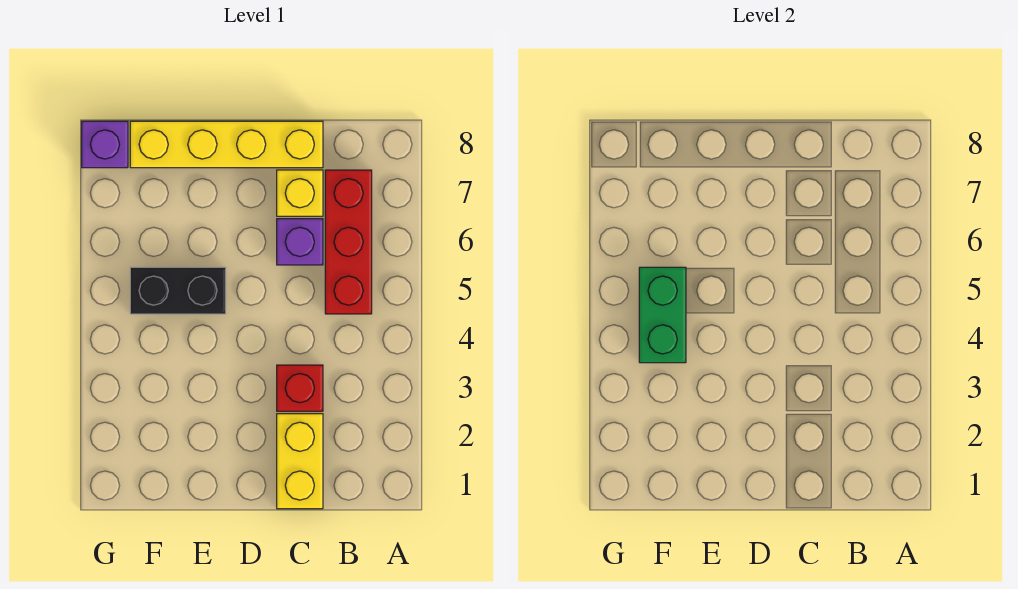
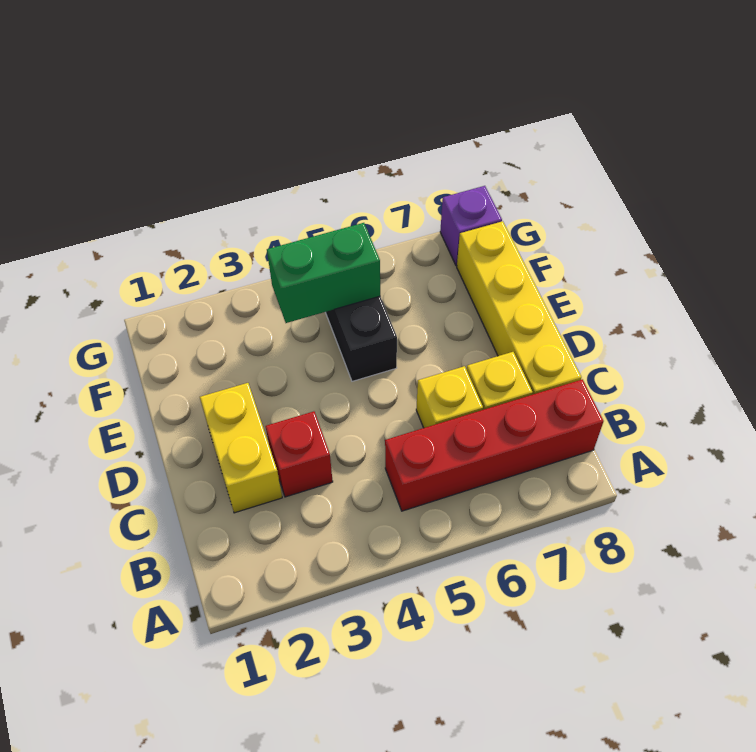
red brick B5:B7 level 1 -> red brick B5:B8 level 1
yellow brick C1:C2 level 1 -> yellow brick C2:D2 level 1
purple brick C6 level 1 -> yellow brick C6 level 1

